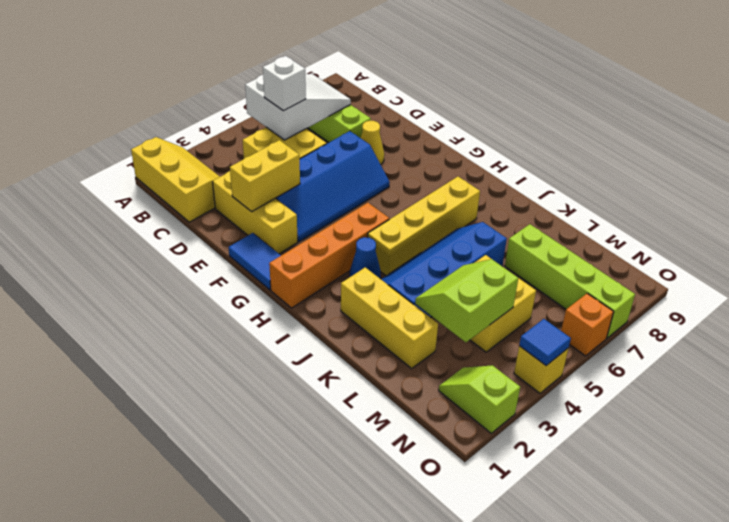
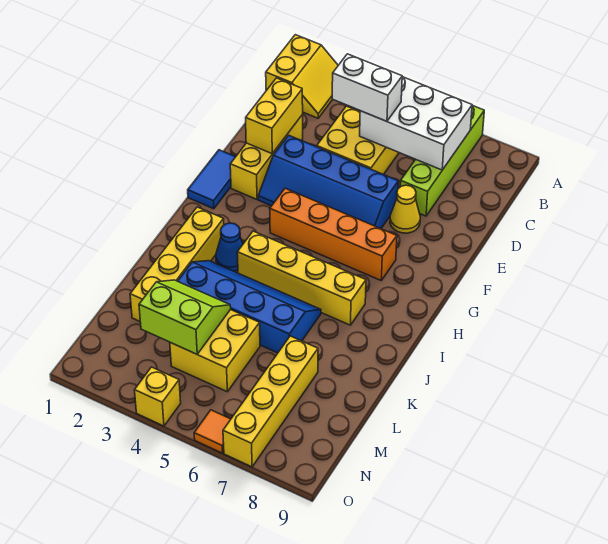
yellow slope A1:C2 level 1 top 1 -> yellow slope A1:B2 level 1 top 1
white slope B5:C7 level 2 top 5 -> white brick B5:C7 level 2
white brick C5 level 3 -> white brick C4:C5 level 3
yellow brick E2:E3 level 2 -> yellow brick D2:E2 level 2
orange brick H1:H4 level 1 -> orange brick G4:G7 level 1
yellow brick J2:L2 level 1 -> yellow brick I2:L2 level 1
lime brick L7:O7 level 1 -> yellow brick L7:O7 level 1
lime slope N2:O2 level 1 top O -> none
blue tile O4 level 2 -> none
orange brick O6 level 1 -> orange tile O6 level 1

